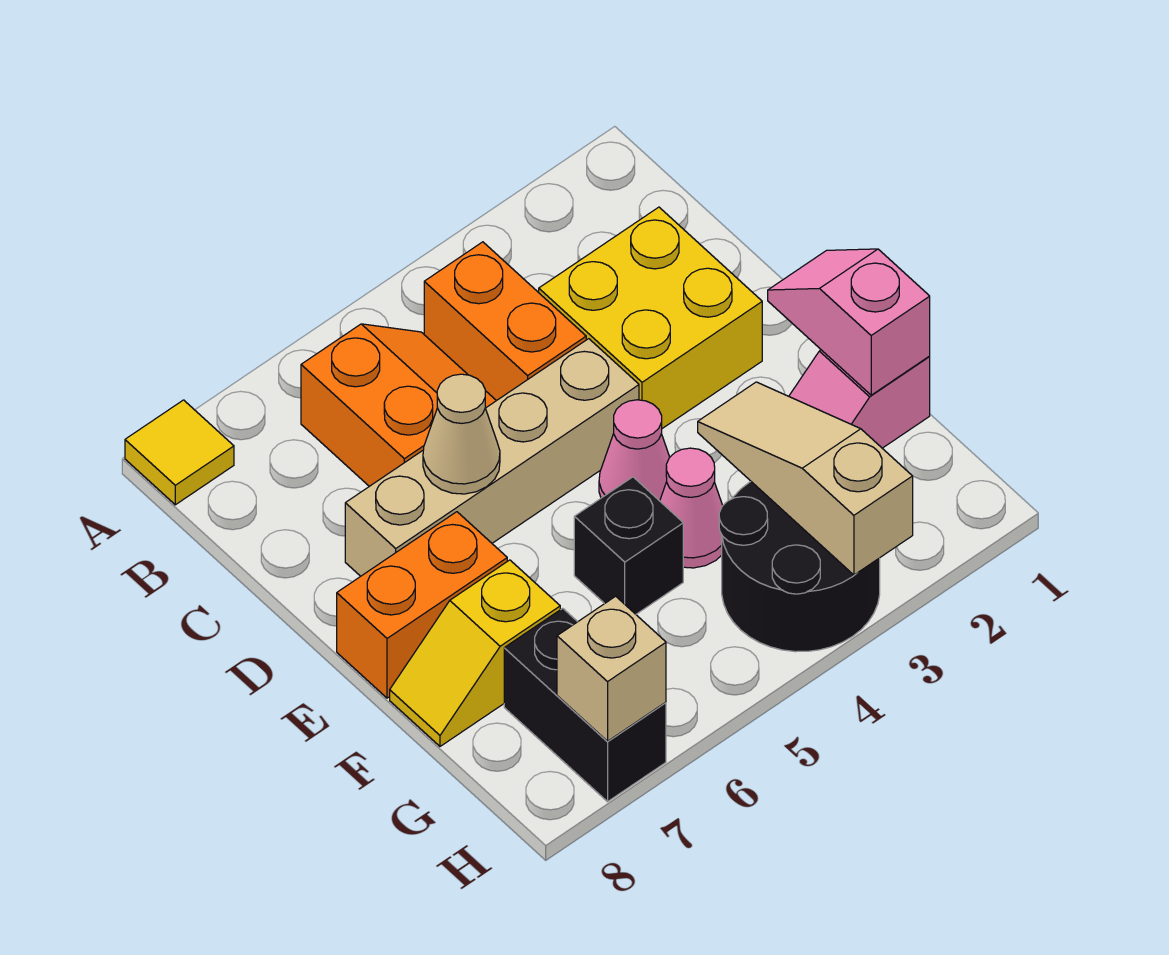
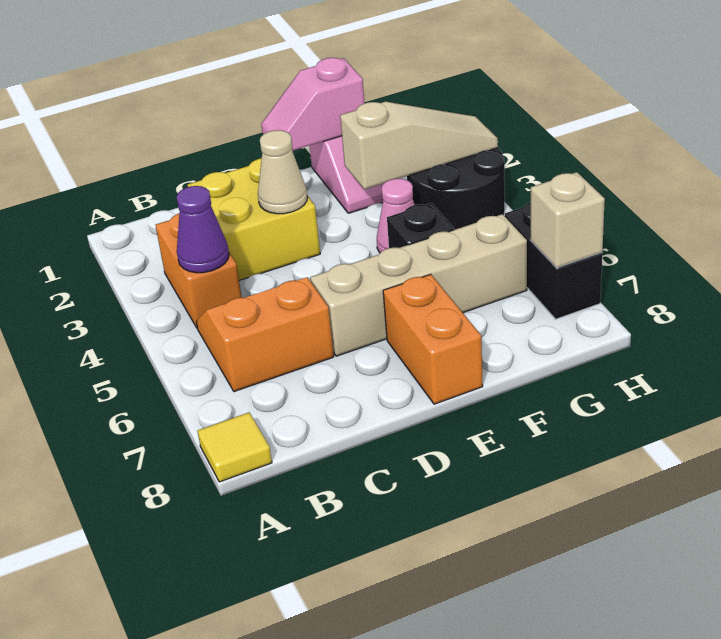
orange brick B4:C4 level 1 -> orange brick B3:B4 level 1
none -> purple cone B4 level 2
tan brick D4:D7 level 1 -> tan brick D6:G6 level 1
tan cone D6 level 2 -> tan cone D3 level 2
pink cone E4 level 1 -> none
tan slope F3:H3 level 2 top H -> tan slope F3:H3 level 2 top F
yellow slope F7:F8 level 1 top 7 -> none
black brick G7:H7 level 1 -> black brick H6:H7 level 1

